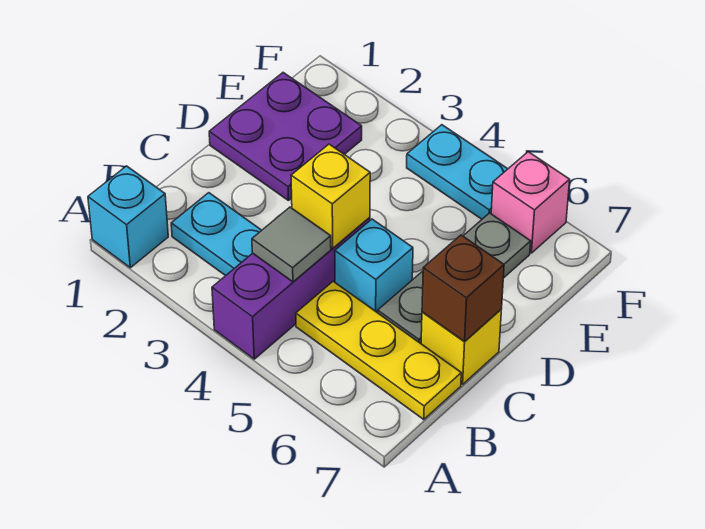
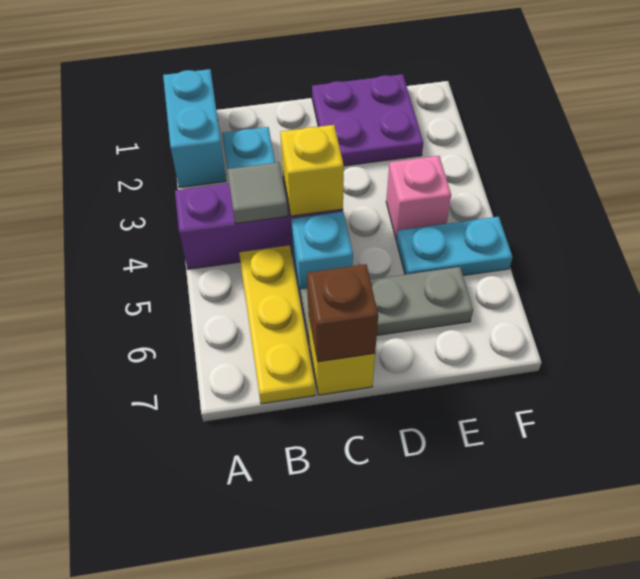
cyan brick A1 level 1 -> cyan brick A1:A2 level 1
cyan plate F4:F5 level 1 -> cyan plate E5:F5 level 1
pink brick F6 level 1 -> pink brick E4 level 1

